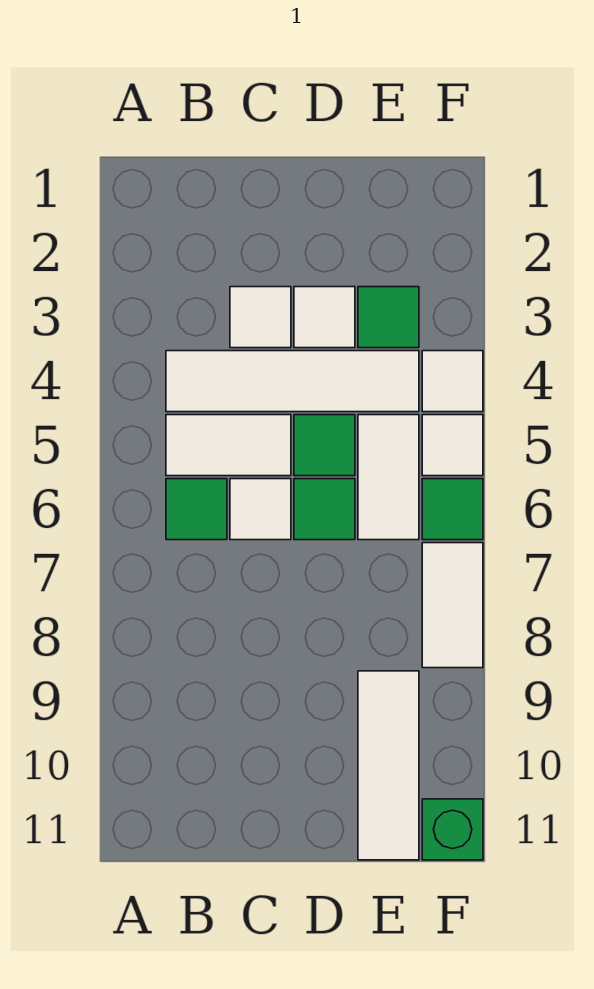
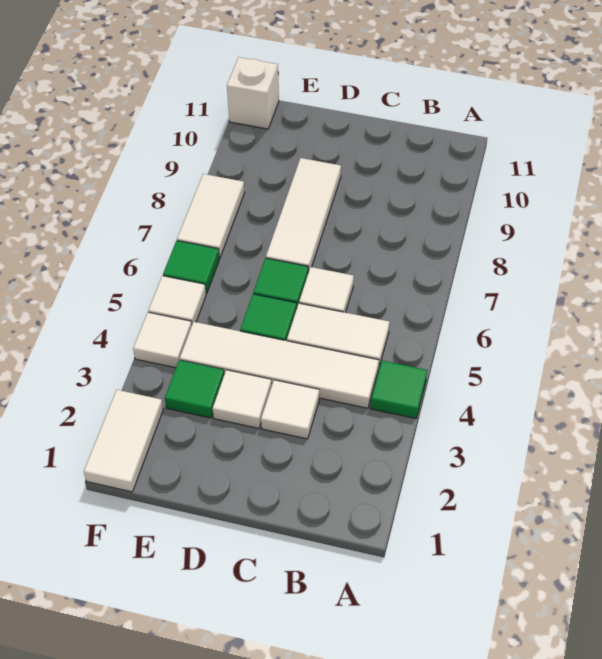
green tile B6 level 1 -> green tile A4 level 1
white tile E5:E6 level 1 -> white tile F1:F2 level 1
white tile E9:E11 level 1 -> white tile D7:D9 level 1
green brick F11 level 1 -> white brick F11 level 1

